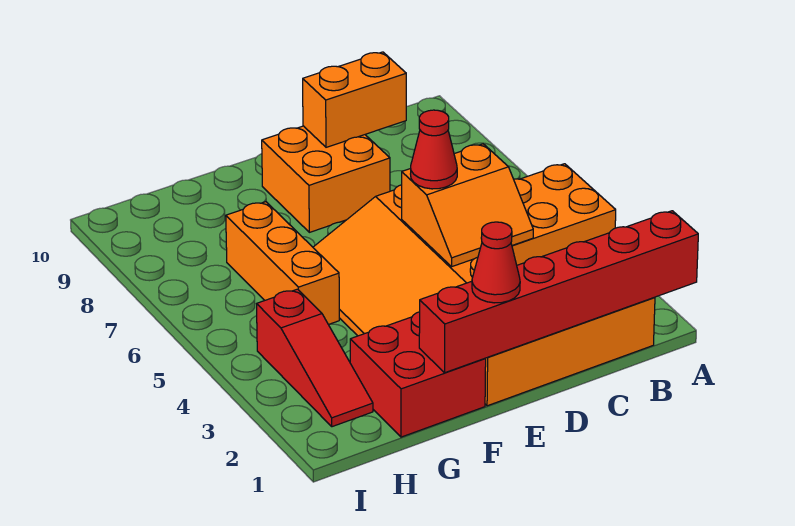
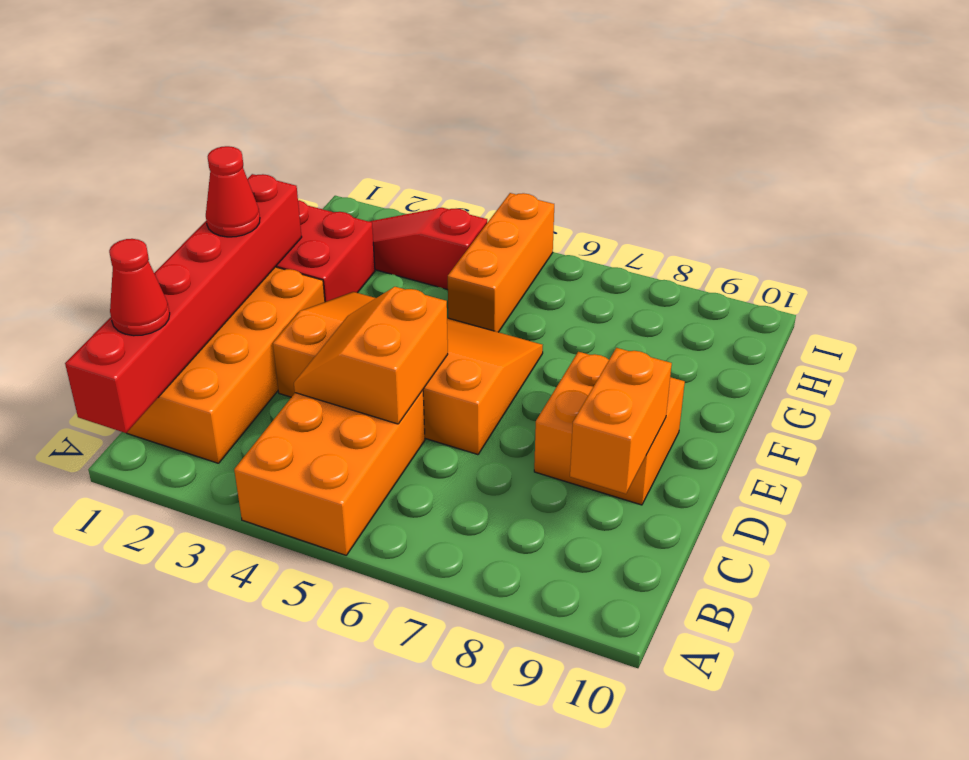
red cone D5 level 3 -> red cone B1 level 3
orange brick G5:G7 level 1 -> orange brick G5:I5 level 1

